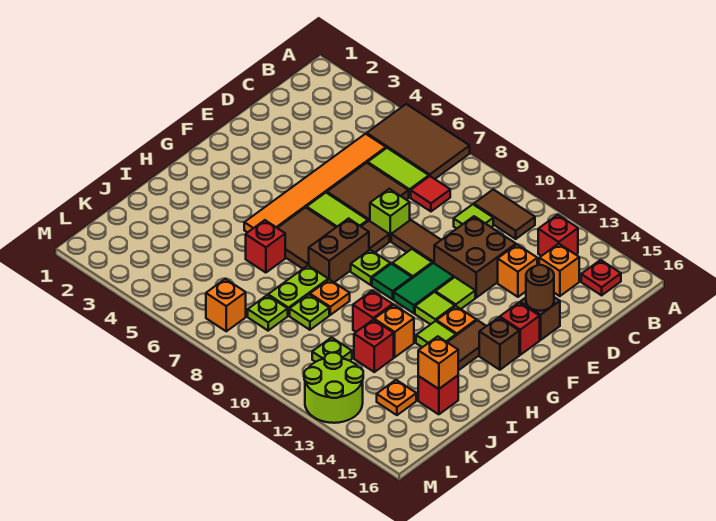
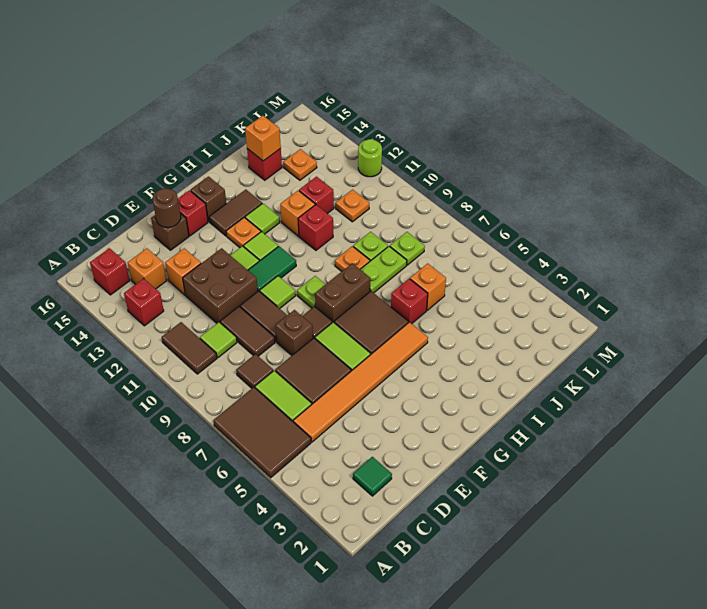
red plate B15 level 1 -> red brick B15 level 1
red tile C8 level 1 -> brown tile C8 level 1
none -> brown tile D9:D10 level 1
lime brick E8 level 1 -> brown brick E8 level 1
green tile G10 level 1 -> green tile C2 level 1
lime plate K11 level 1 -> orange plate K11 level 1
orange brick L7 level 1 -> orange brick J6 level 1
lime round brick L12:M13 level 1 -> lime round brick M12 level 1

